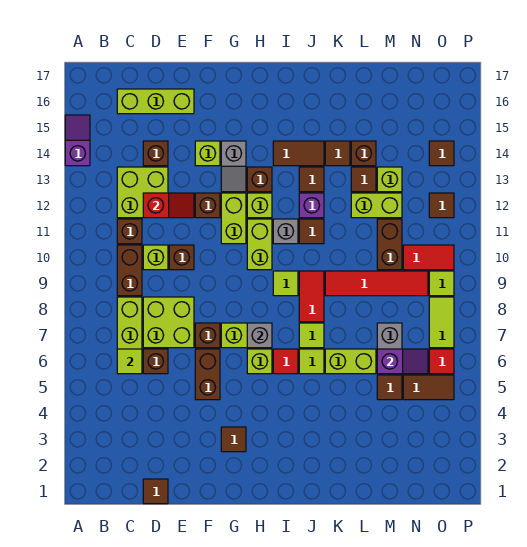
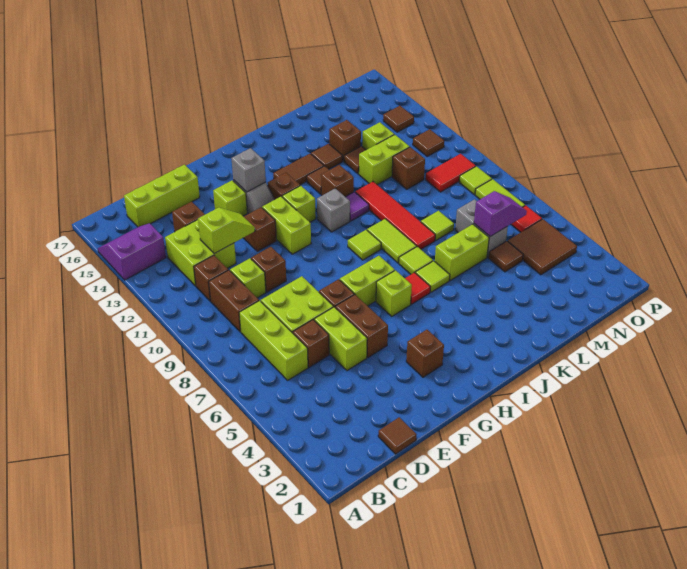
purple slope A14:A15 level 1 top 14 -> purple slope A14:B15 level 1 top 14
lime tile C6 level 2 -> lime tile L8 level 1
red slope D12:E12 level 2 top D -> lime slope D12:E12 level 2 top D
brown tile G3 level 1 -> brown brick G3 level 1
grey brick H7 level 2 -> grey brick G14 level 2
lime brick H10:H11 level 1 -> lime brick E5:E6 level 1
red tile J8:J9 level 1 -> lime tile J8:J9 level 1
brown tile J11 level 1 -> purple tile J11 level 1
purple brick J12 level 1 -> brown brick J12 level 1
red tile K9:N9 level 1 -> red tile K8:K11 level 1
brown brick M10:M11 level 1 -> brown brick M11 level 1
brown tile N5:O5 level 1 -> brown tile N4:O5 level 1

